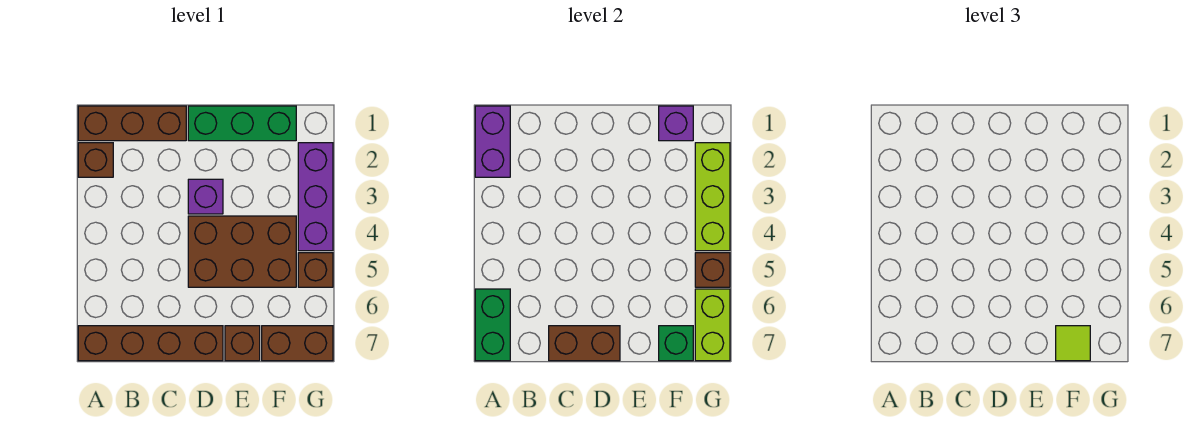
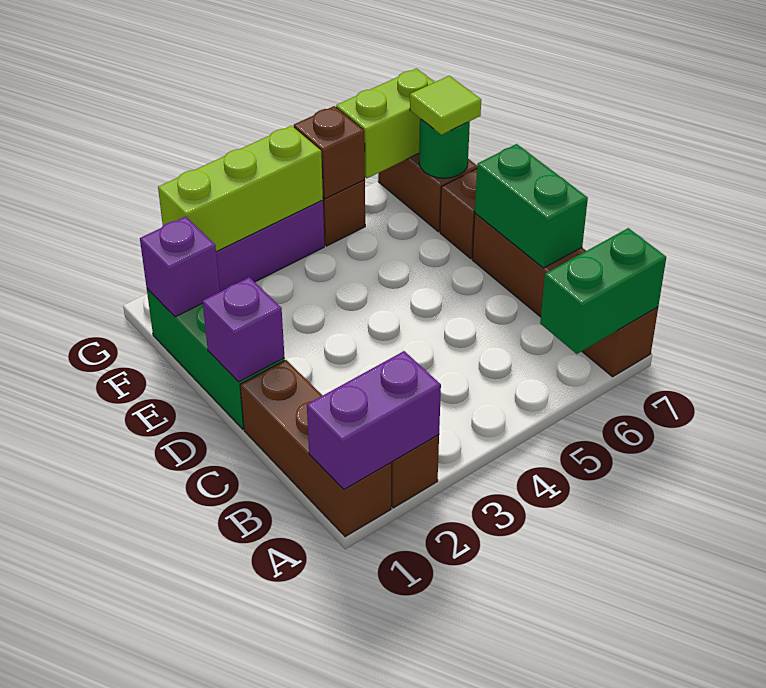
brown brick C7:D7 level 2 -> green brick C7:D7 level 2
purple brick D3 level 1 -> purple brick D1 level 2
brown brick D4:F5 level 1 -> none
green brick F7 level 2 -> green round brick F7 level 2

